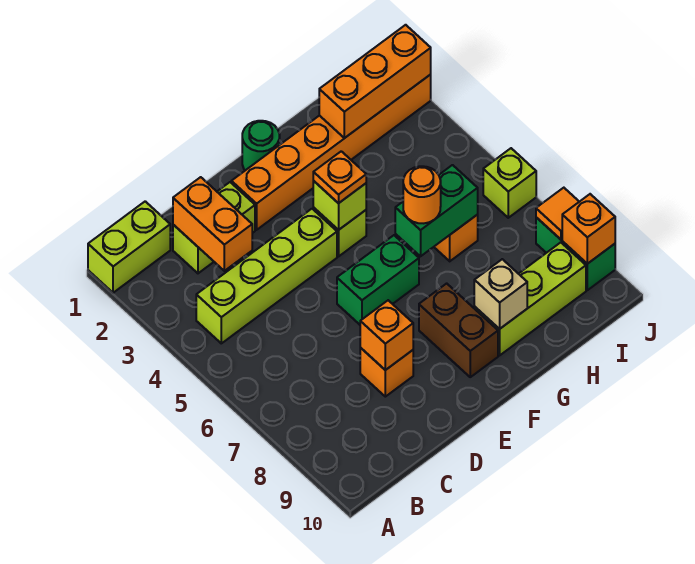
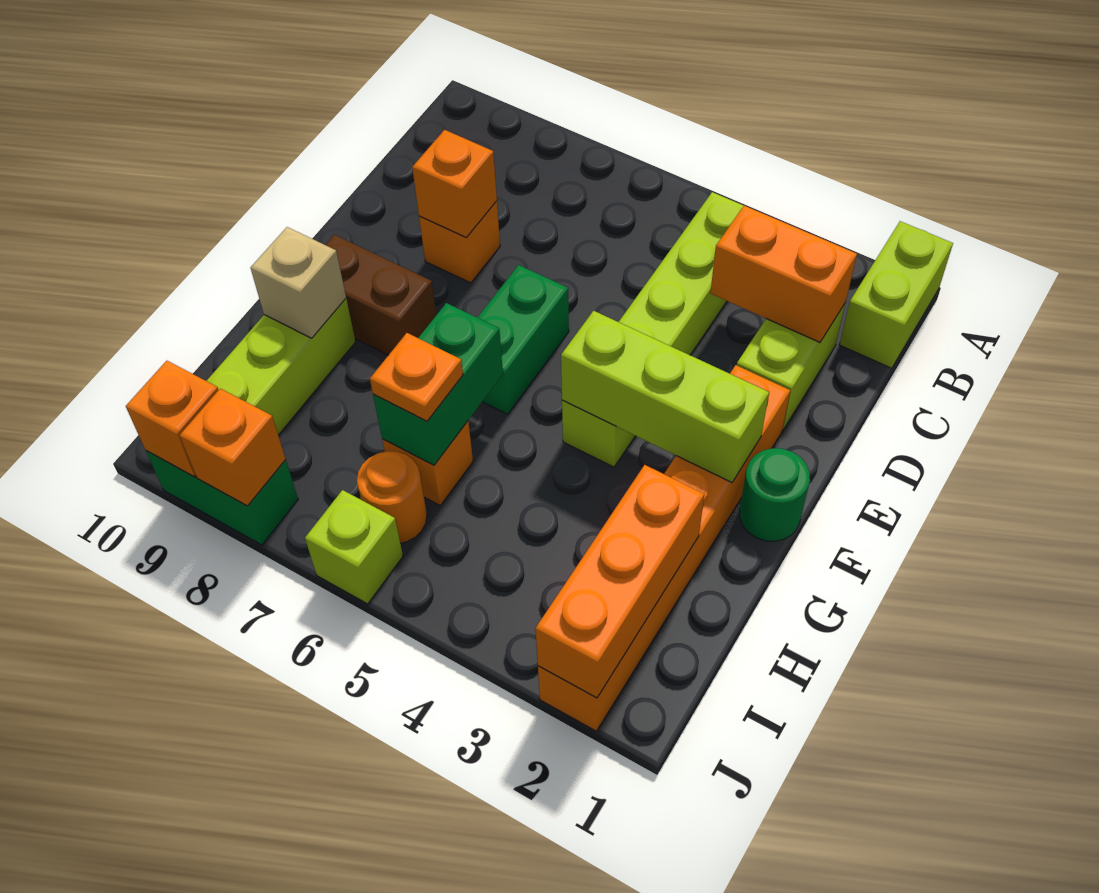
lime brick F4 level 2 -> lime brick F2:F4 level 2
orange plate F4 level 3 -> orange plate H6 level 3
orange round brick G6 level 3 -> orange round brick I6 level 1
orange tile J8 level 2 -> orange brick J8 level 2

